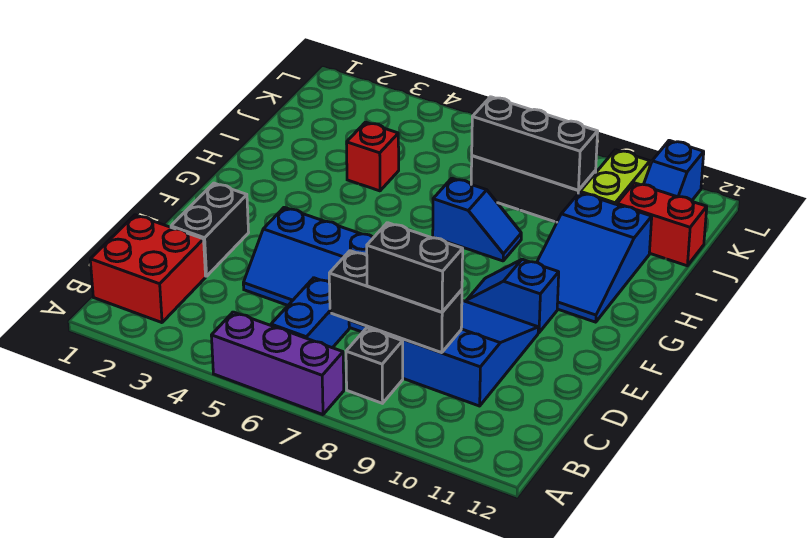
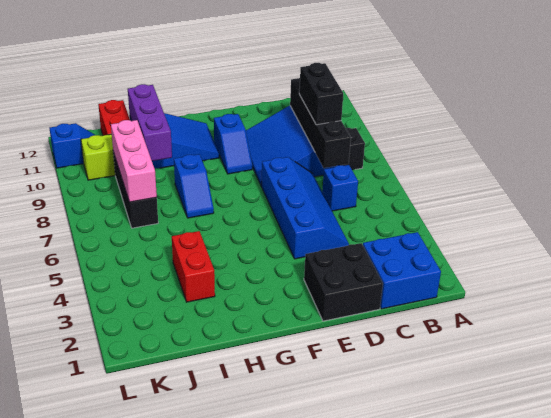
purple brick A5:A7 level 1 -> purple brick I9:I11 level 2
red brick B1:C2 level 1 -> blue brick B1:C2 level 1
blue brick B6:C6 level 1 -> blue brick C6 level 1
black brick C7:C9 level 2 -> black brick C7:C10 level 2
black brick D2:E2 level 1 -> black brick D1:E2 level 1
blue slope H7:H8 level 1 top 7 -> blue slope H7:H8 level 1 top 8
red brick I4 level 1 -> red brick I3:I4 level 1
black brick J7:J9 level 2 -> pink brick J7:J9 level 2

